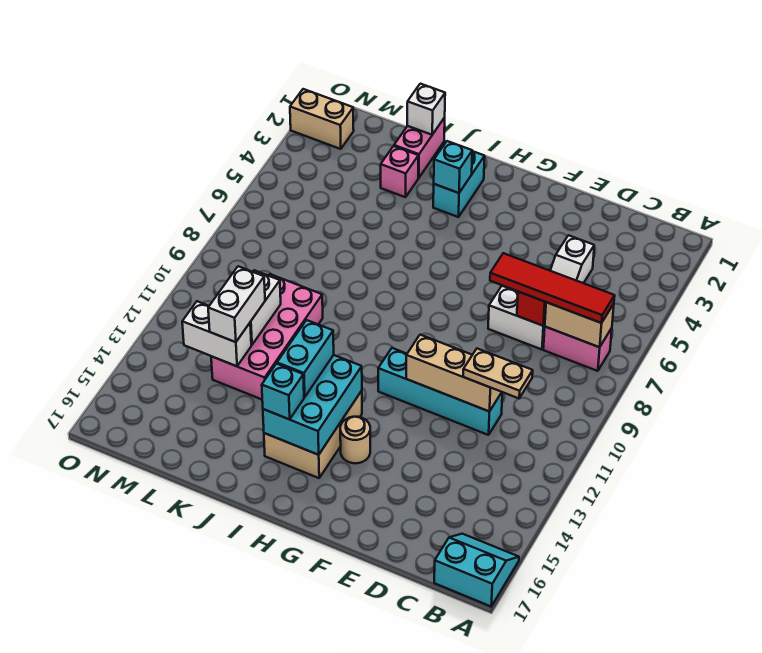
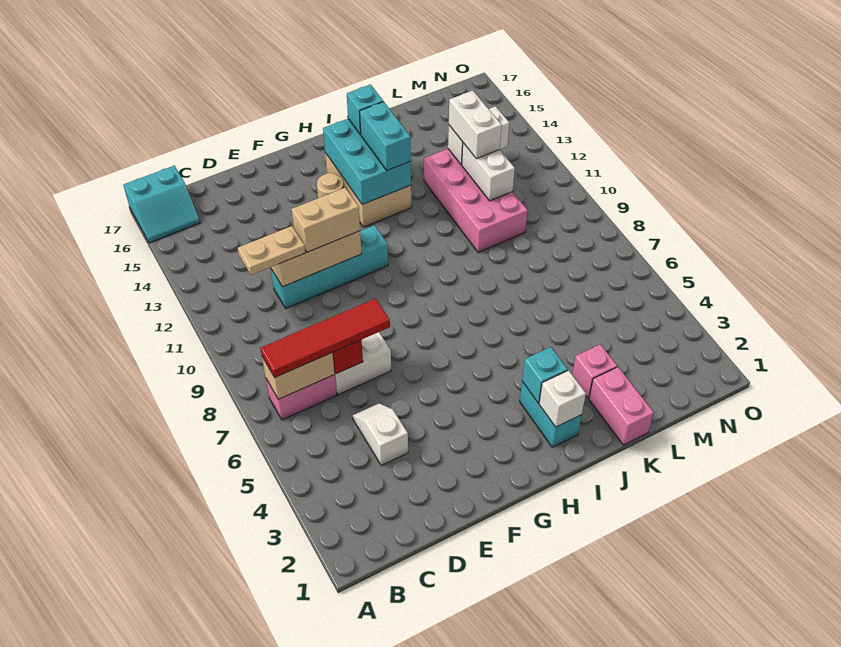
white brick K1 level 2 -> white brick I2 level 2
tan brick N2:O2 level 1 -> tan brick E11:F11 level 3

